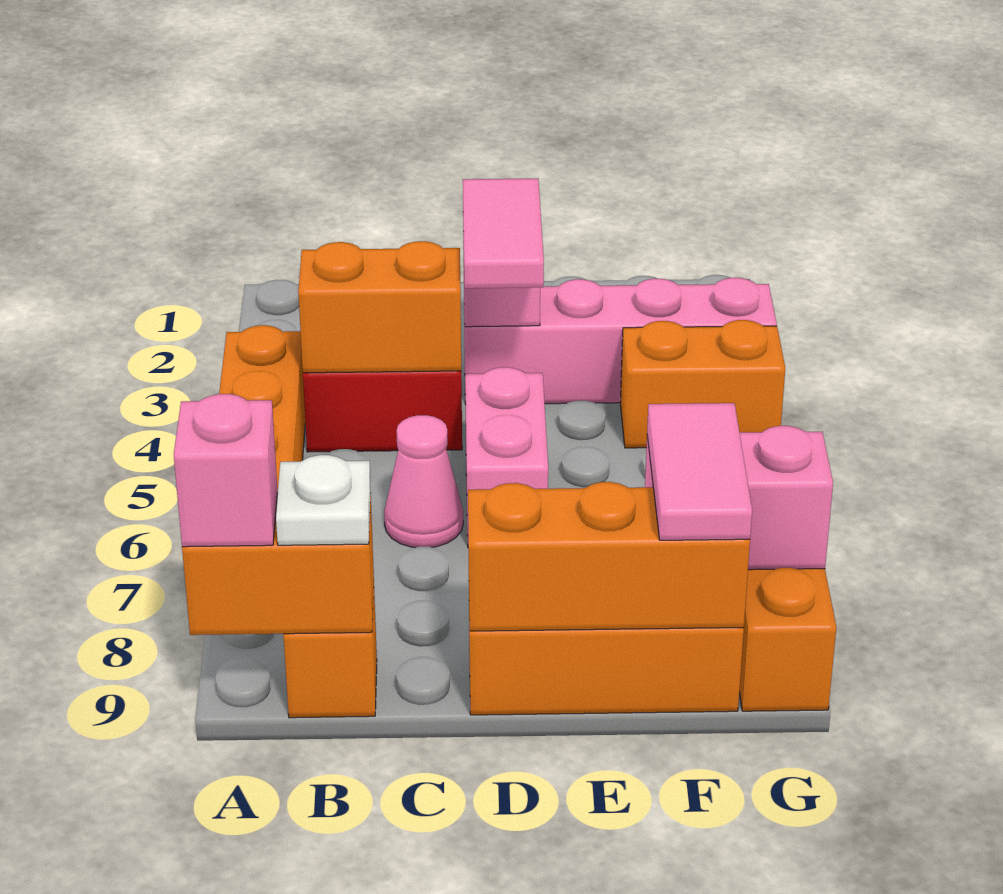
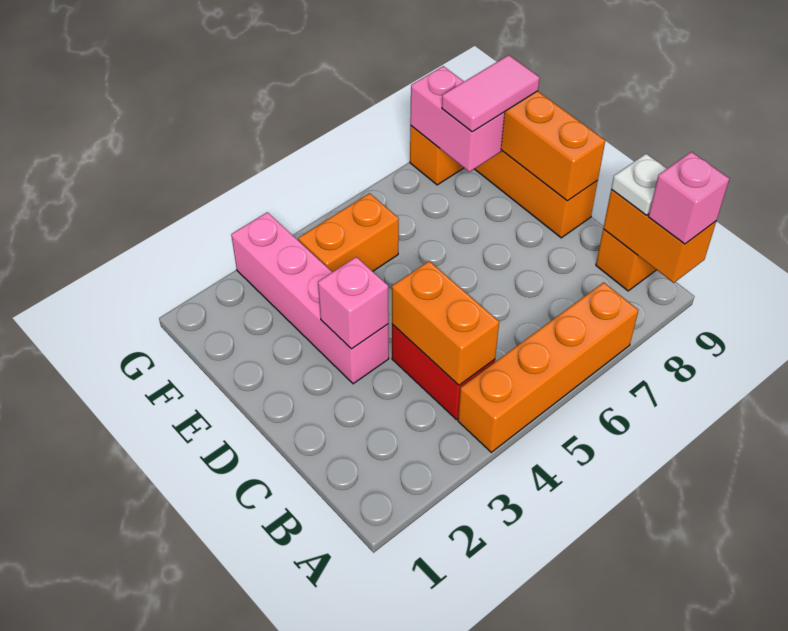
pink cone C6 level 1 -> none
pink tile D3:D4 level 3 -> none
pink brick D5:D6 level 1 -> none
orange brick F4:G4 level 1 -> orange brick F4:F5 level 1

